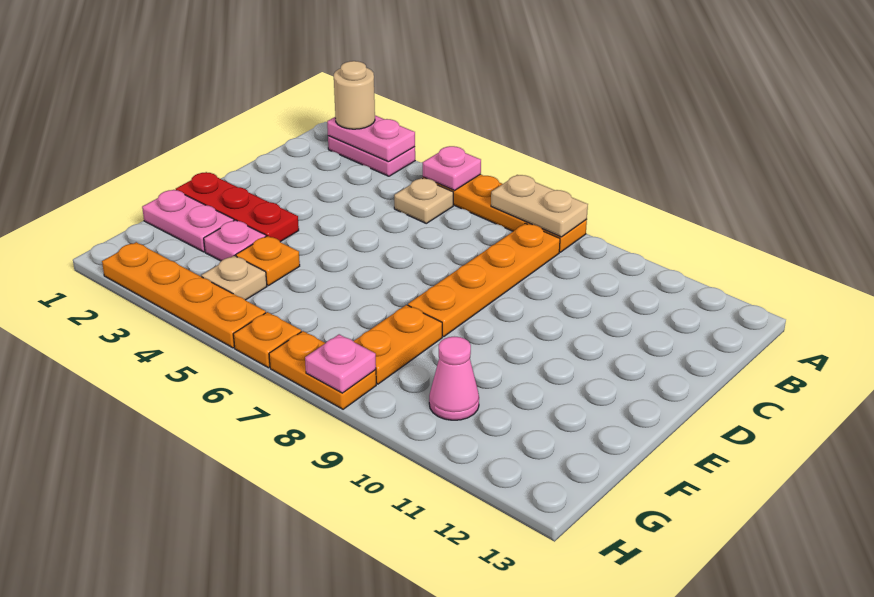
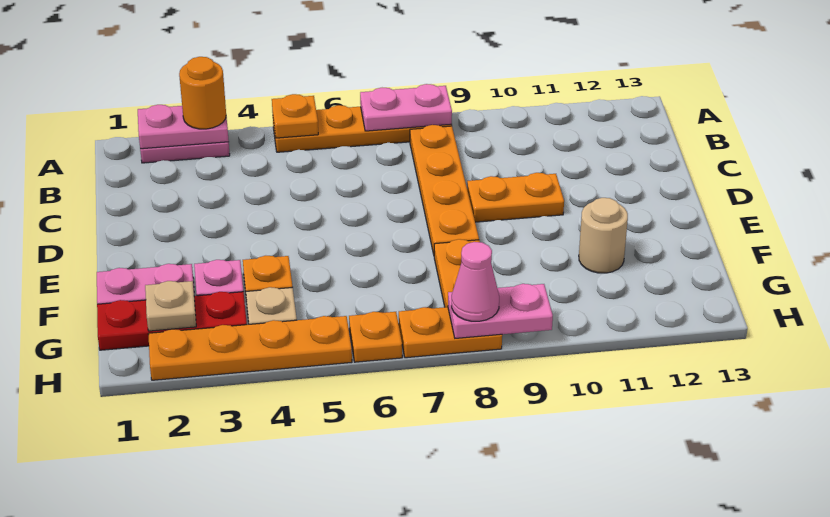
tan round brick A2 level 3 -> tan round brick F11 level 1
none -> orange round brick A3 level 3
pink plate A5 level 2 -> orange plate A5 level 2
tan plate A7:A8 level 2 -> pink plate A7:A8 level 2
tan plate B5 level 1 -> tan plate G2 level 2
none -> orange plate D9:D10 level 1
red plate E1:E3 level 1 -> red plate G1:G3 level 1
pink cone G10 level 1 -> pink cone H8 level 3
pink plate H8 level 2 -> pink plate H8:H9 level 2

